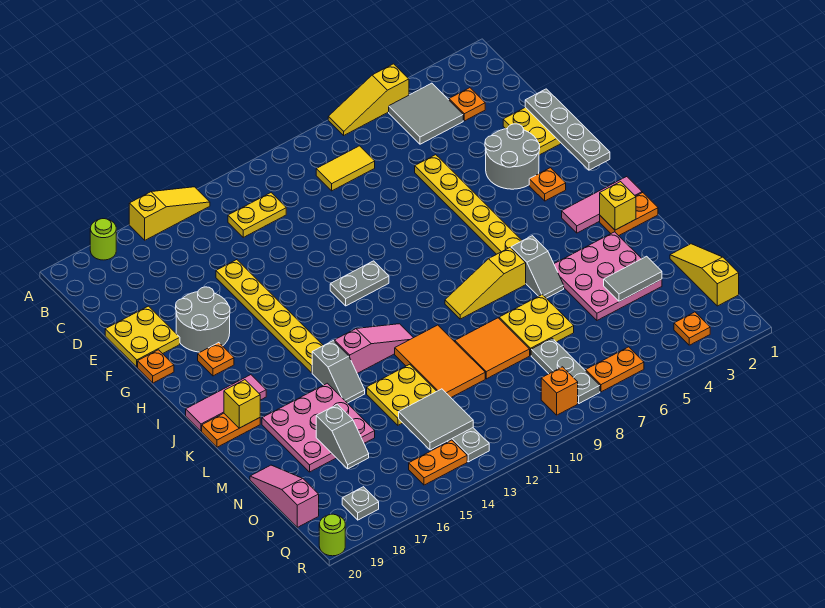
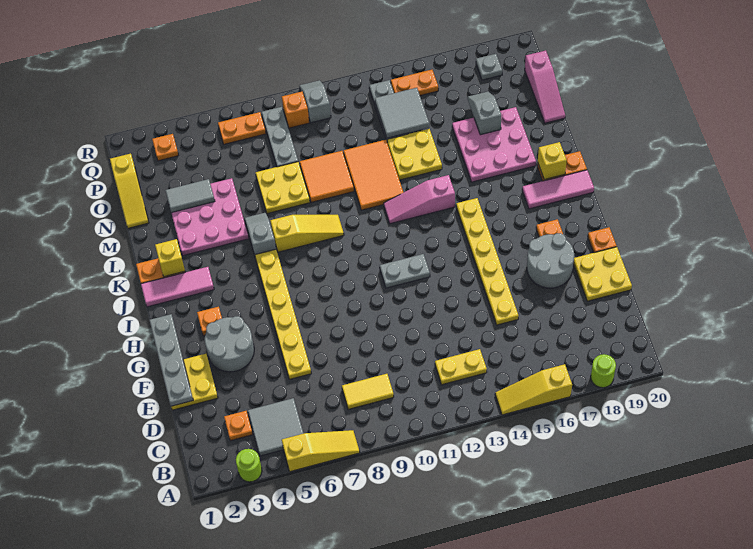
grey slope K15:L15 level 1 top K -> grey slope Q10:R10 level 1 top Q
lime round brick R20 level 1 -> lime round brick A3 level 1

